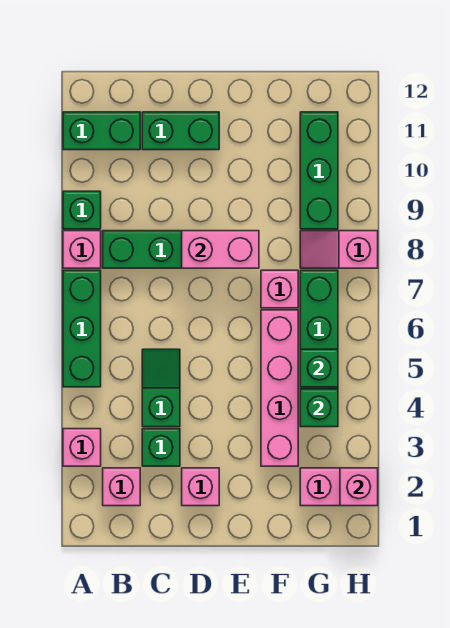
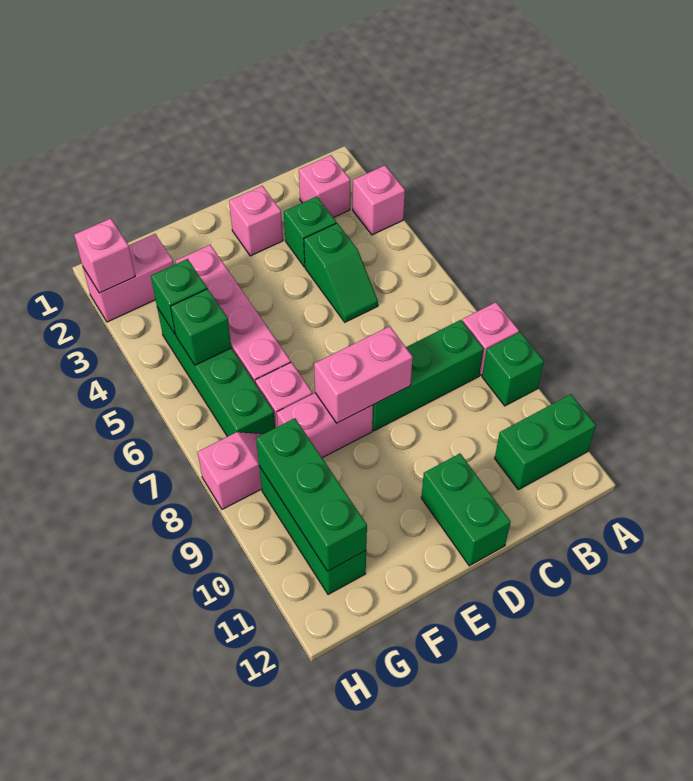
green brick A5:A7 level 1 -> green brick G9:G11 level 2
green brick C11:D11 level 1 -> green brick D11:D12 level 1
none -> pink brick E8:F8 level 1

